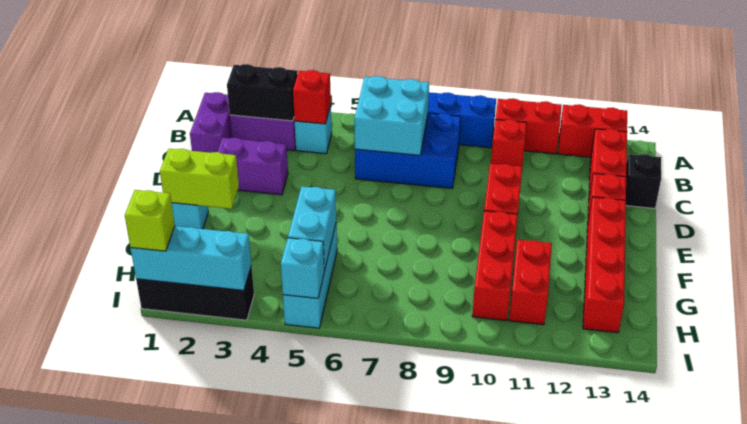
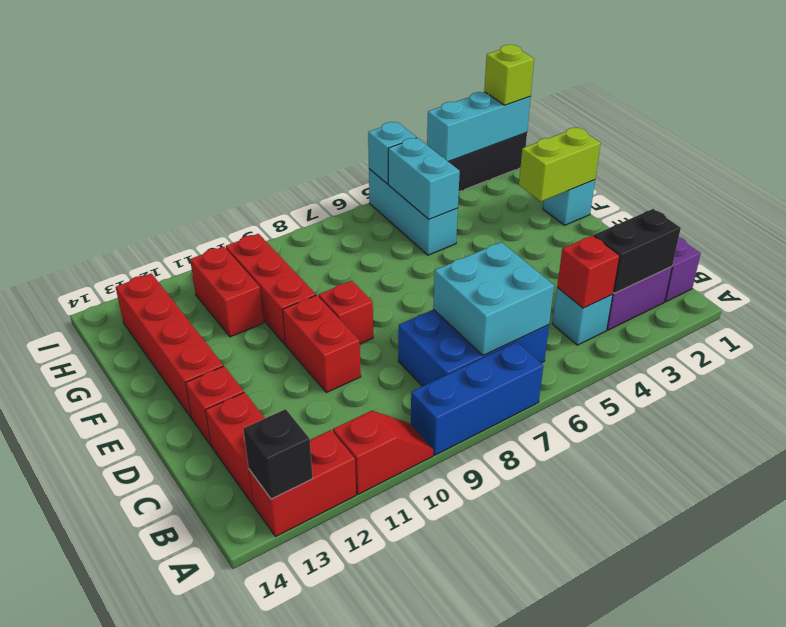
red brick A10:A11 level 1 -> red slope A10:A11 level 1 top 11
red brick B10 level 1 -> red brick E9 level 1
black brick C14 level 1 -> black brick A13 level 2
purple brick D2:D3 level 1 -> none

